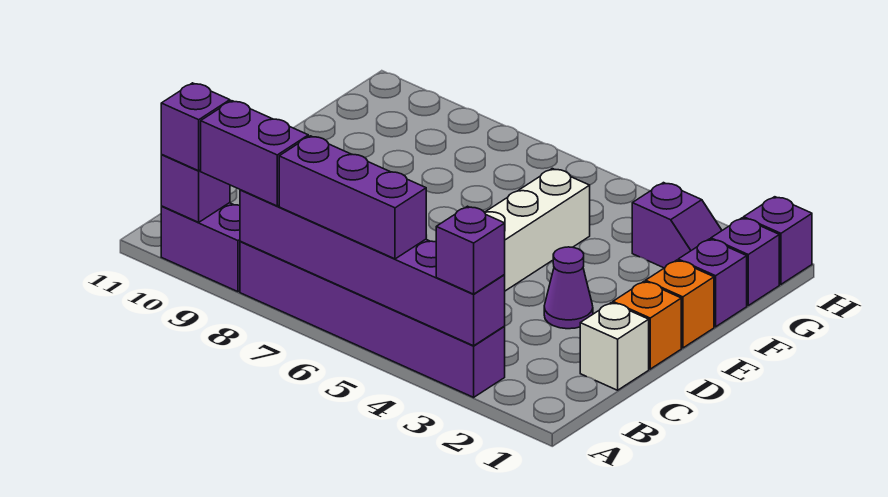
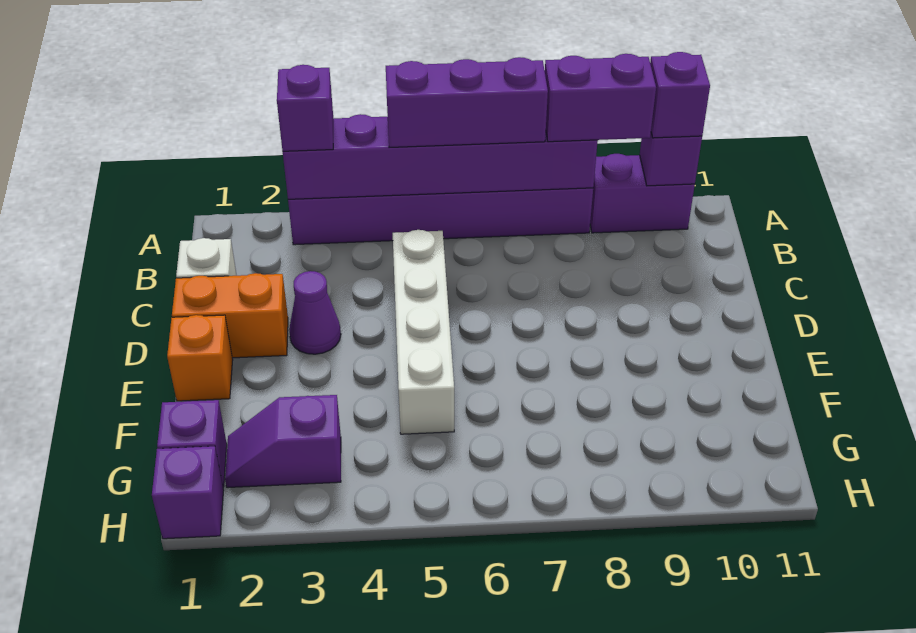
orange brick D1 level 1 -> orange brick D1:D2 level 1
purple brick F1 level 1 -> none

